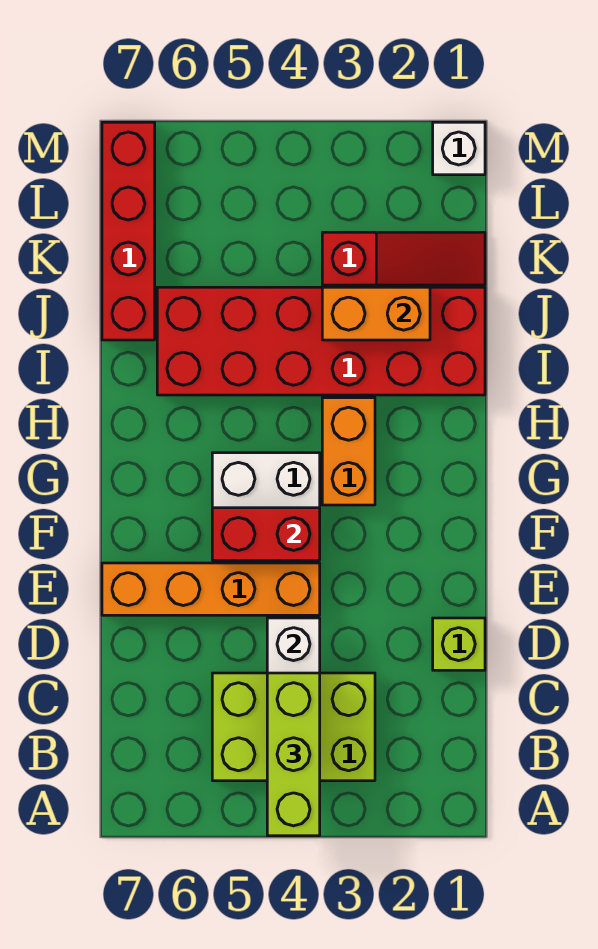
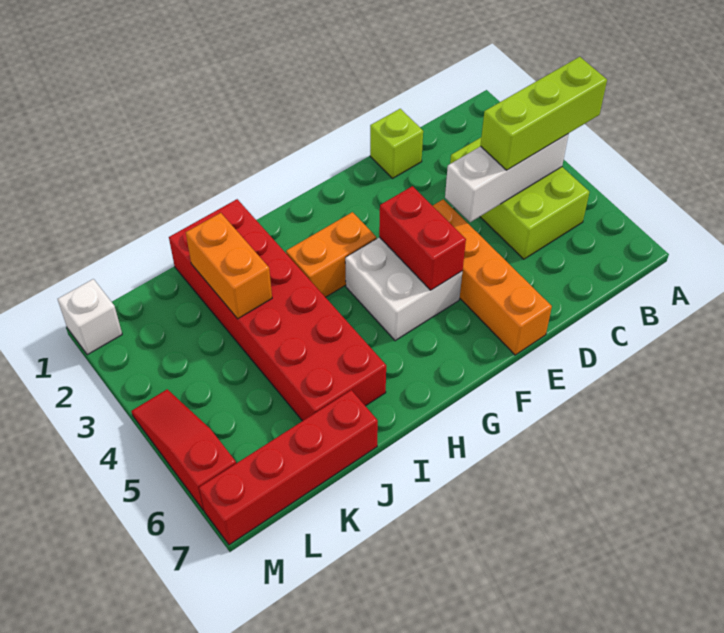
red slope K1:K3 level 1 top 3 -> red slope M4:M6 level 1 top 6

